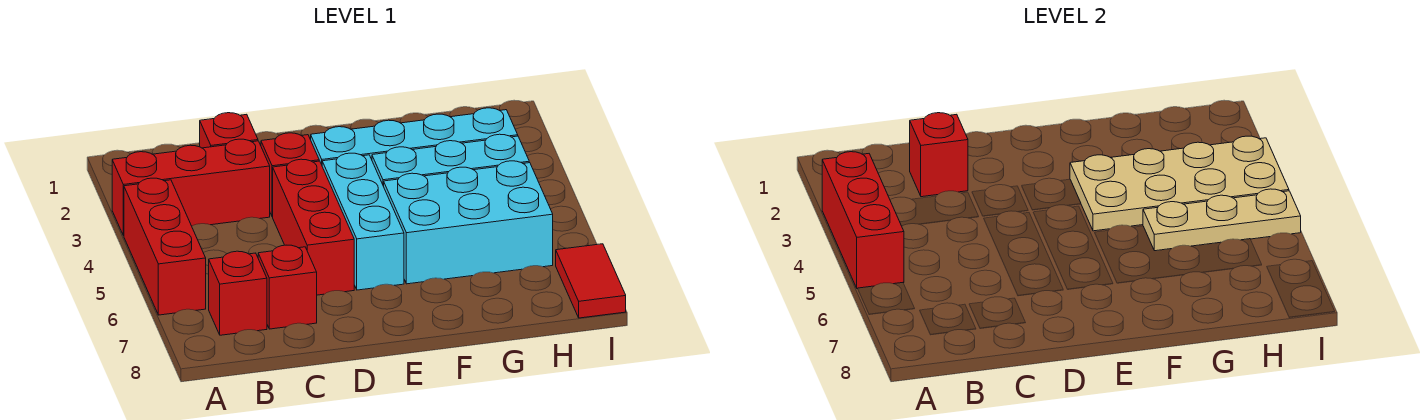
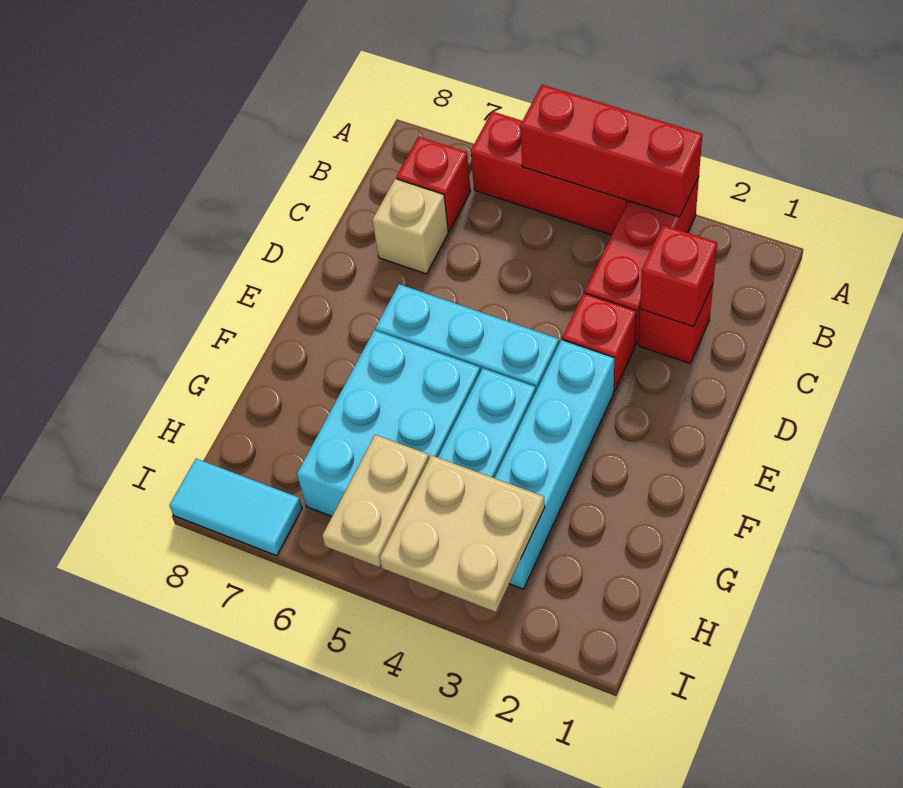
red brick C7 level 1 -> tan brick C7 level 1
red brick D4:D6 level 1 -> none
tan plate F3:I4 level 2 -> tan plate H3:I4 level 2
tan plate G5:I5 level 2 -> tan plate H5:I5 level 2
red tile I7:I8 level 1 -> cyan tile I7:I8 level 1

